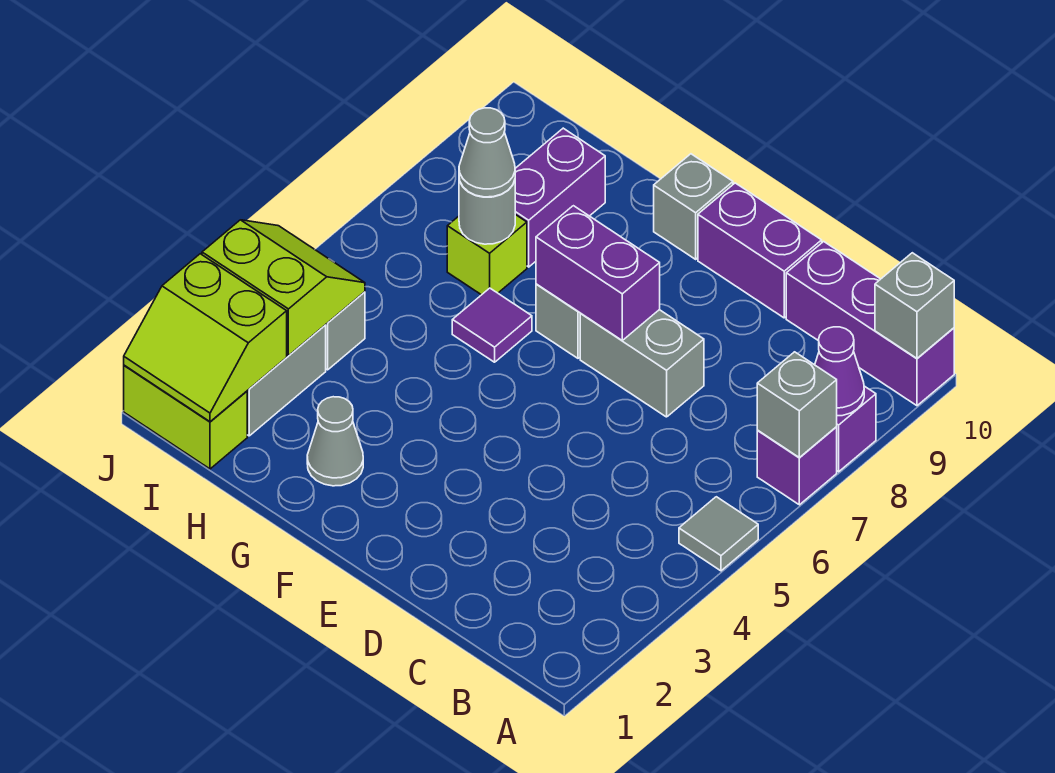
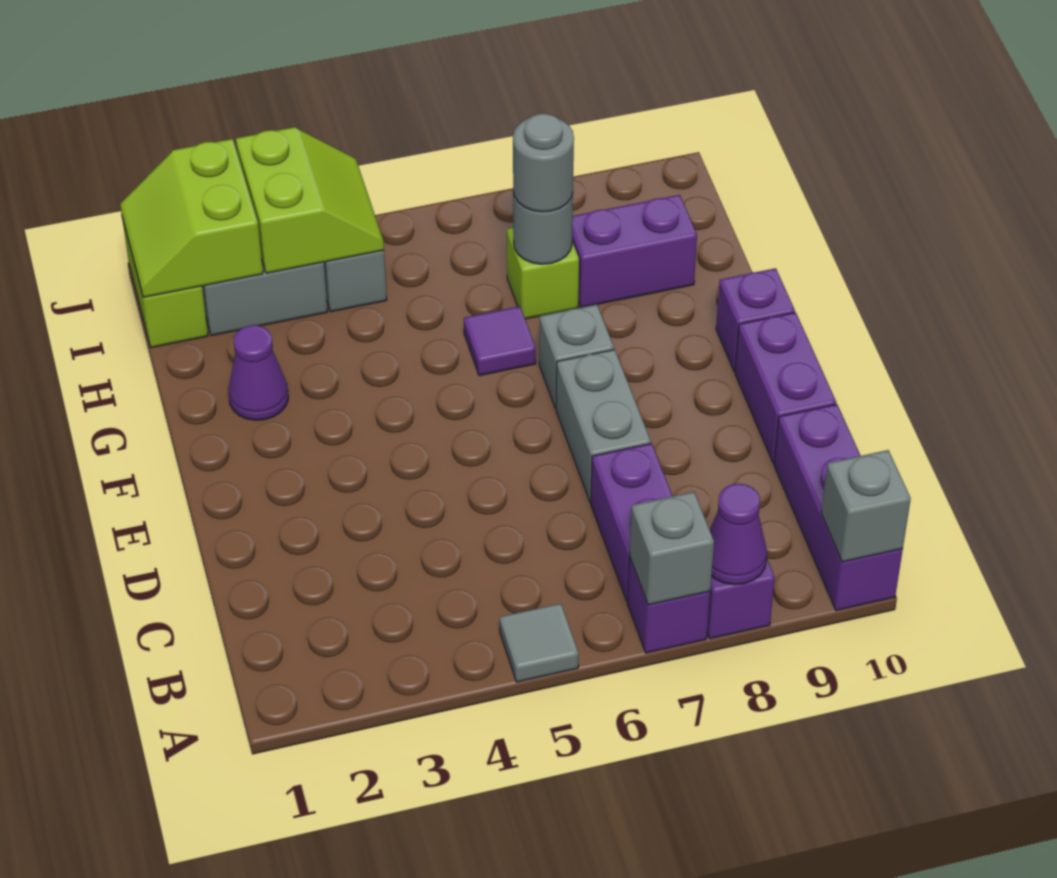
purple brick E7:F7 level 2 -> purple brick B7:C7 level 1
grey brick F10 level 1 -> purple brick F10 level 1
grey cone G2 level 1 -> purple cone G2 level 1
grey cone H7 level 3 -> grey round brick H7 level 3

